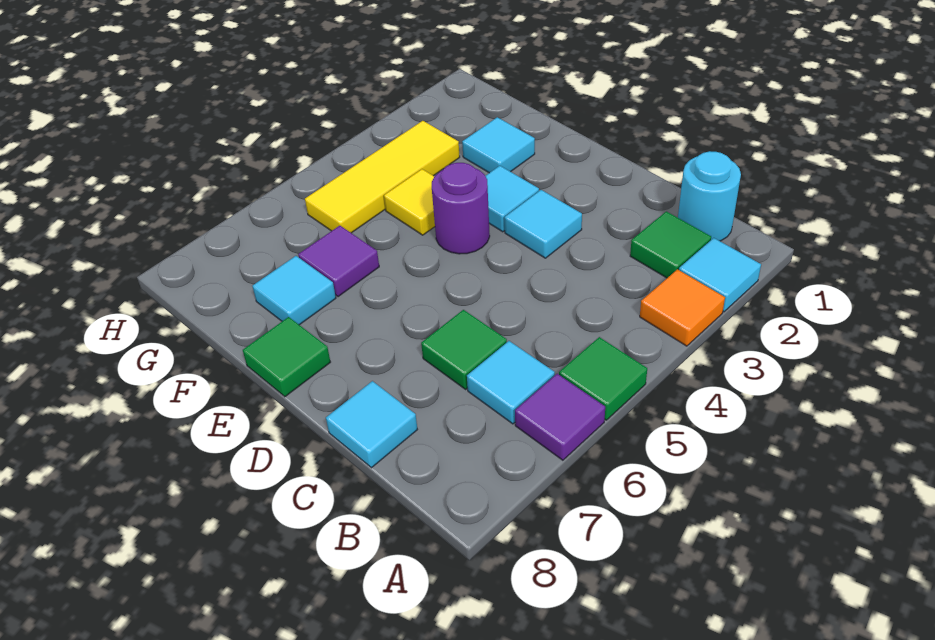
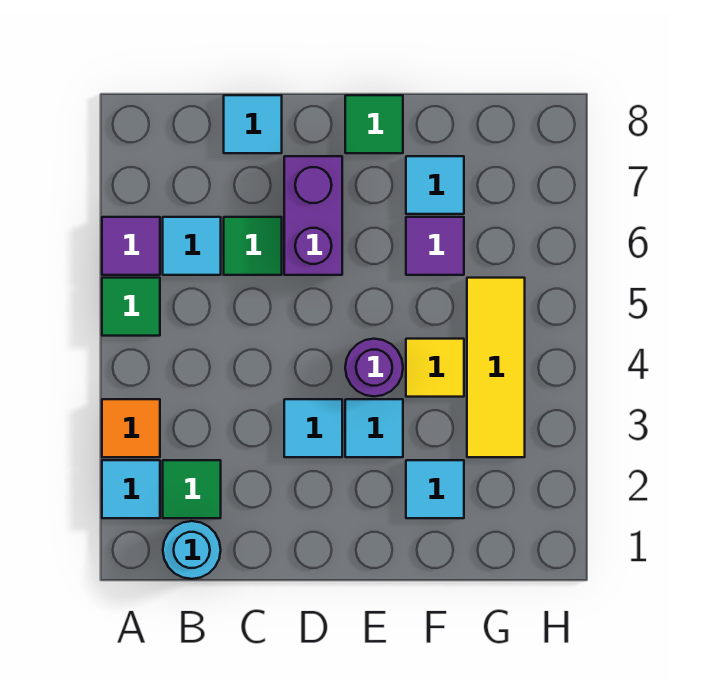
none -> purple brick D6:D7 level 1

